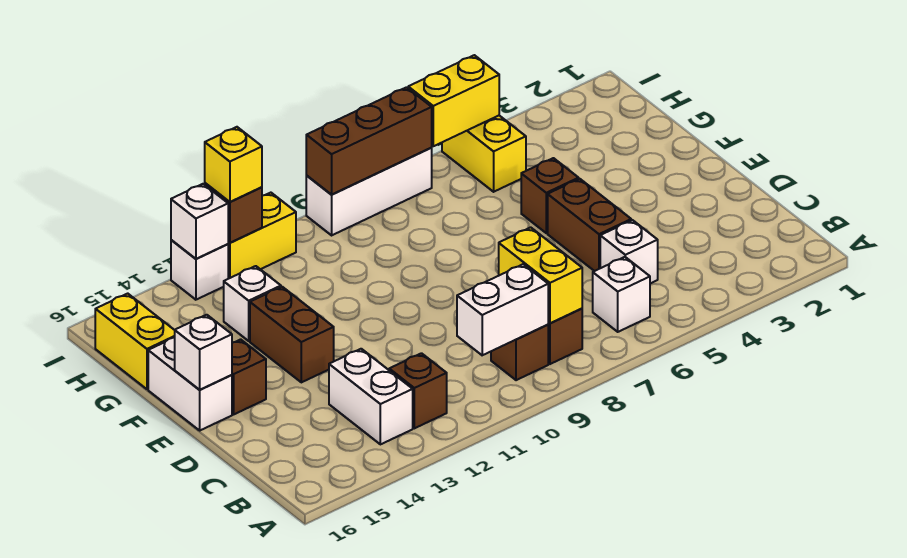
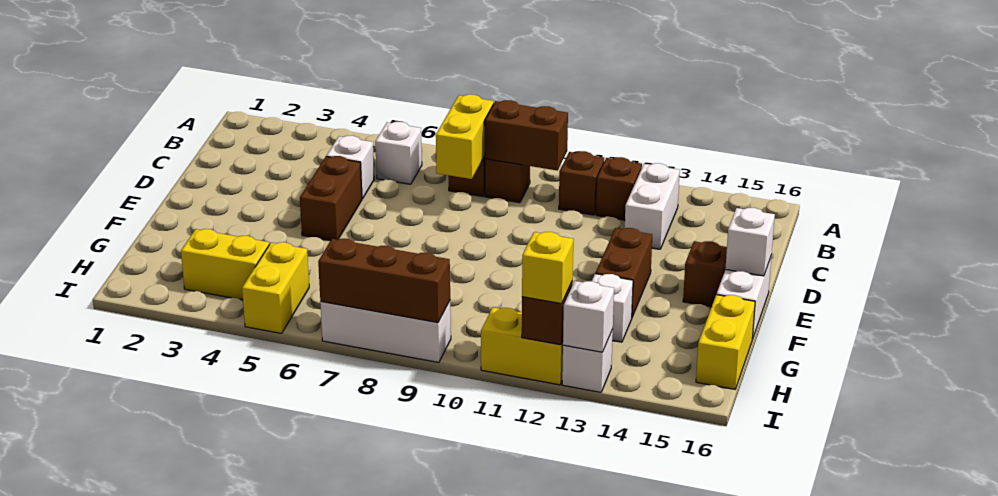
white brick B9:B10 level 2 -> brown brick B9:B10 level 2
brown brick F5 level 1 -> brown brick B11 level 1
yellow brick I5:I6 level 2 -> yellow brick H3:H4 level 1

